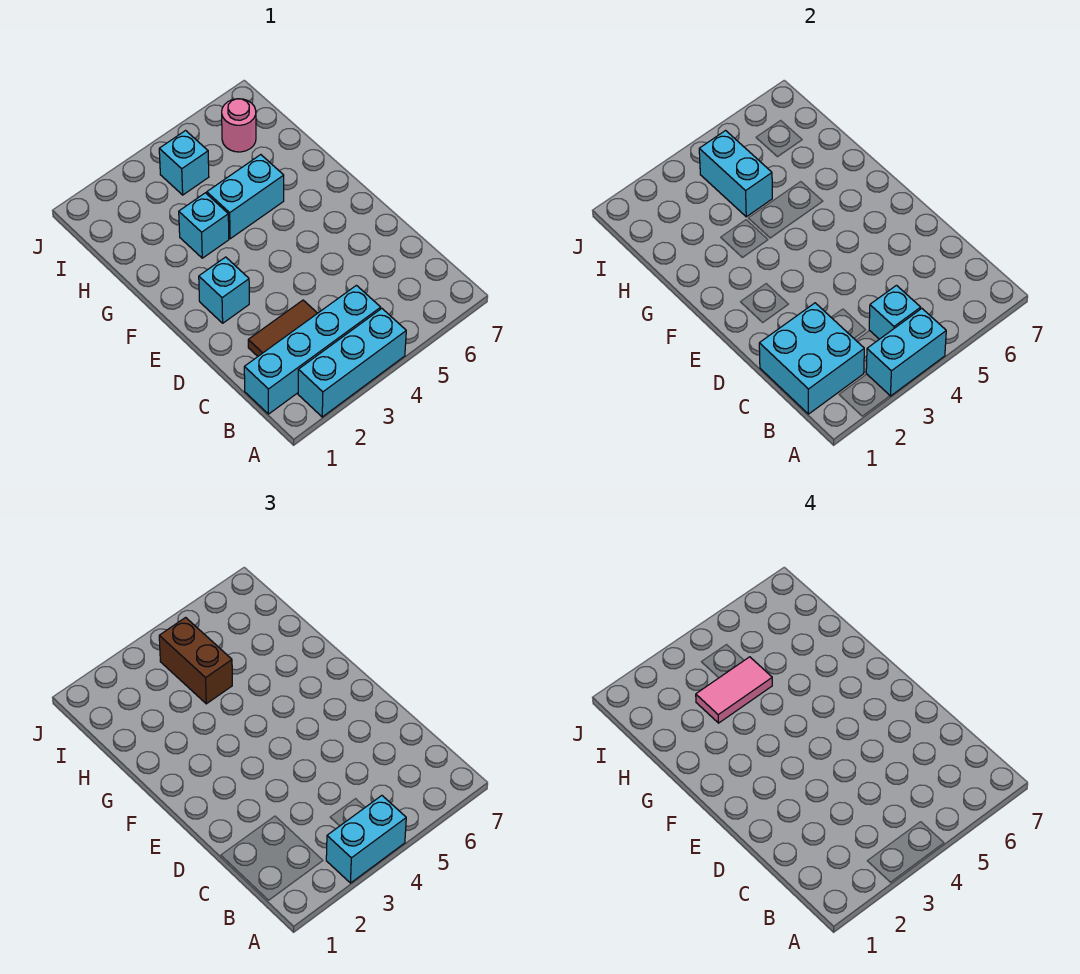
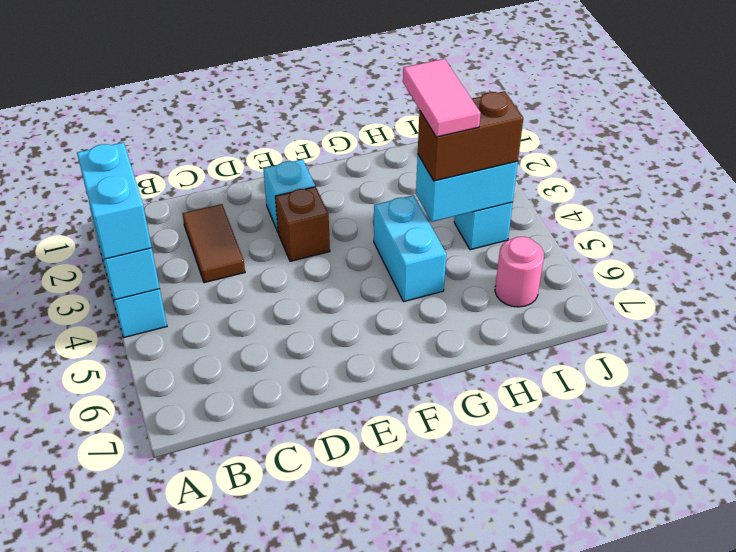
cyan brick B1:B4 level 1 -> none
cyan brick B1:C2 level 2 -> none
cyan brick B4 level 2 -> none
none -> brown brick E3 level 1
cyan brick G3 level 1 -> none

